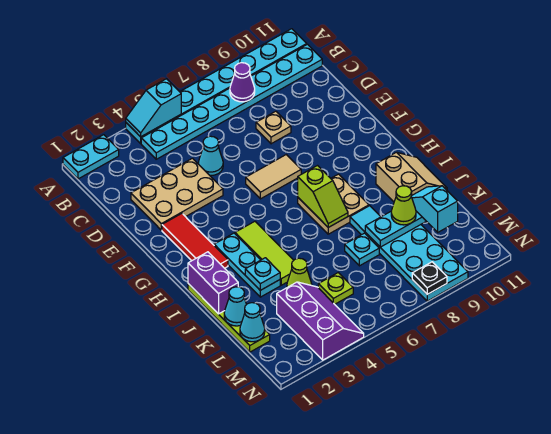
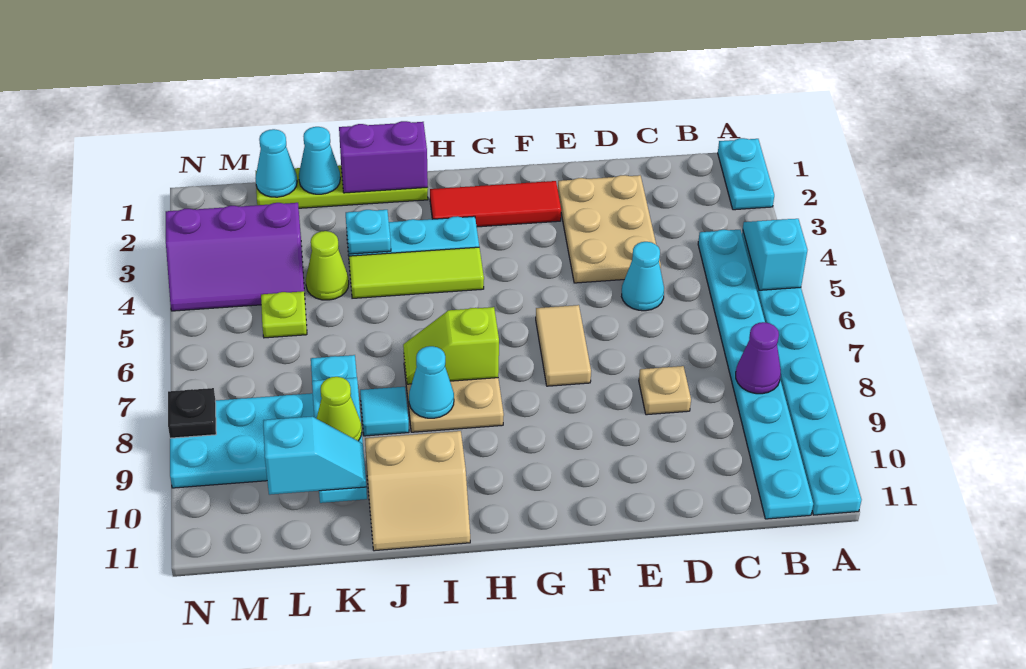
none -> cyan cone I8 level 2

